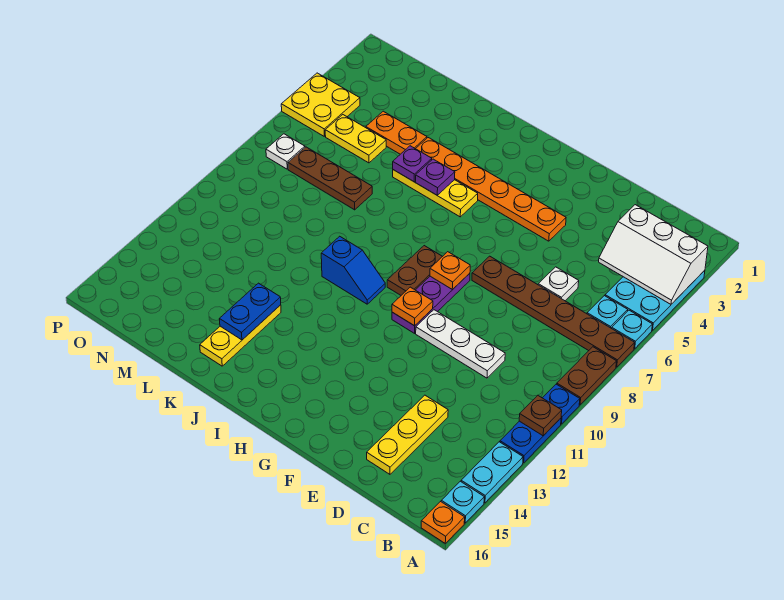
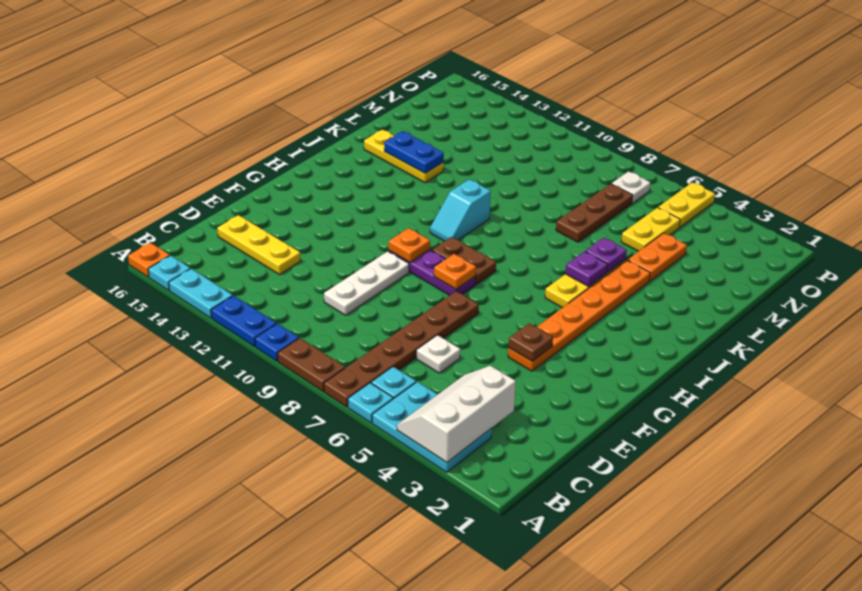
brown plate A11 level 2 -> brown plate F4 level 2
blue slope I10:J10 level 1 top J -> cyan slope I10:J10 level 1 top J
yellow plate O4:P5 level 1 -> yellow plate O5:P5 level 1

